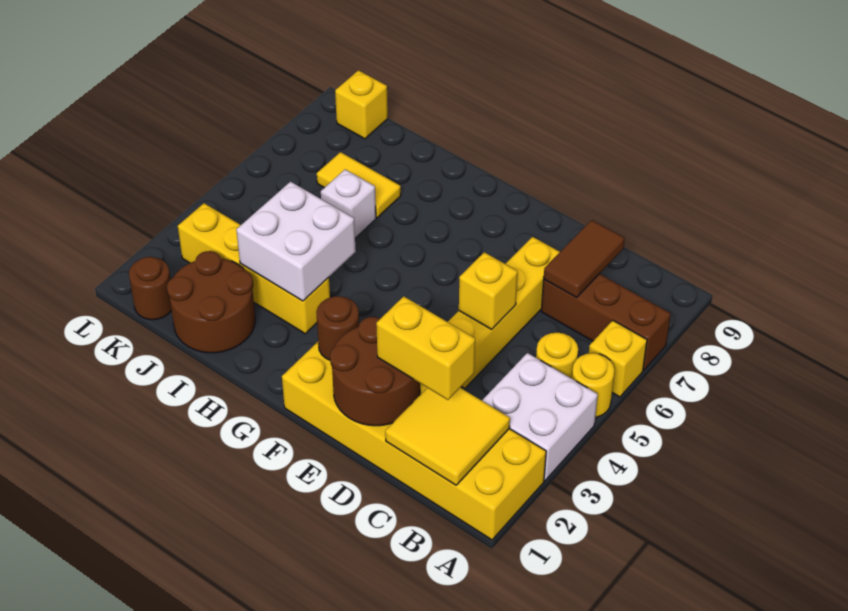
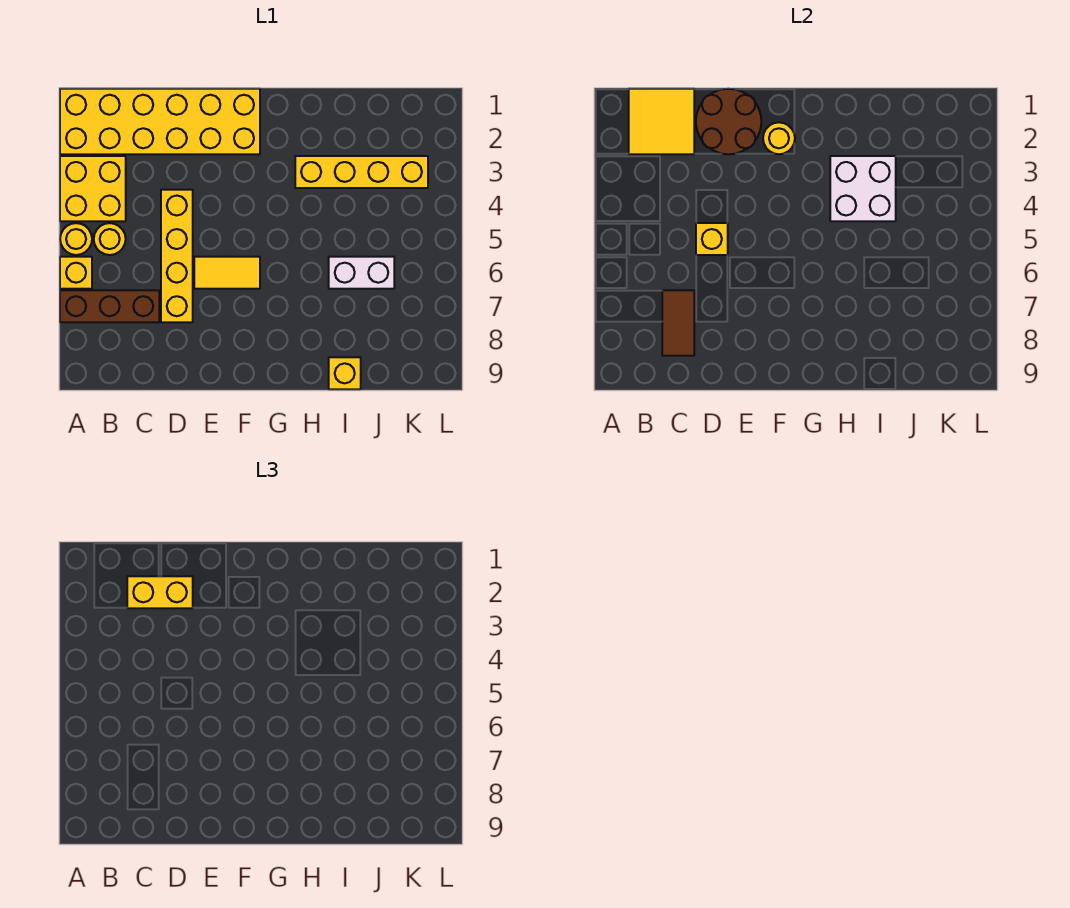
white brick A3:B4 level 1 -> yellow brick A3:B4 level 1
brown round brick F2 level 2 -> yellow round brick F2 level 2
brown round brick I1:J2 level 1 -> none
white brick I6 level 1 -> white brick I6:J6 level 1
yellow tile I7:J7 level 1 -> yellow tile E6:F6 level 1
brown round brick K1 level 1 -> none
yellow brick K9 level 1 -> yellow brick I9 level 1

